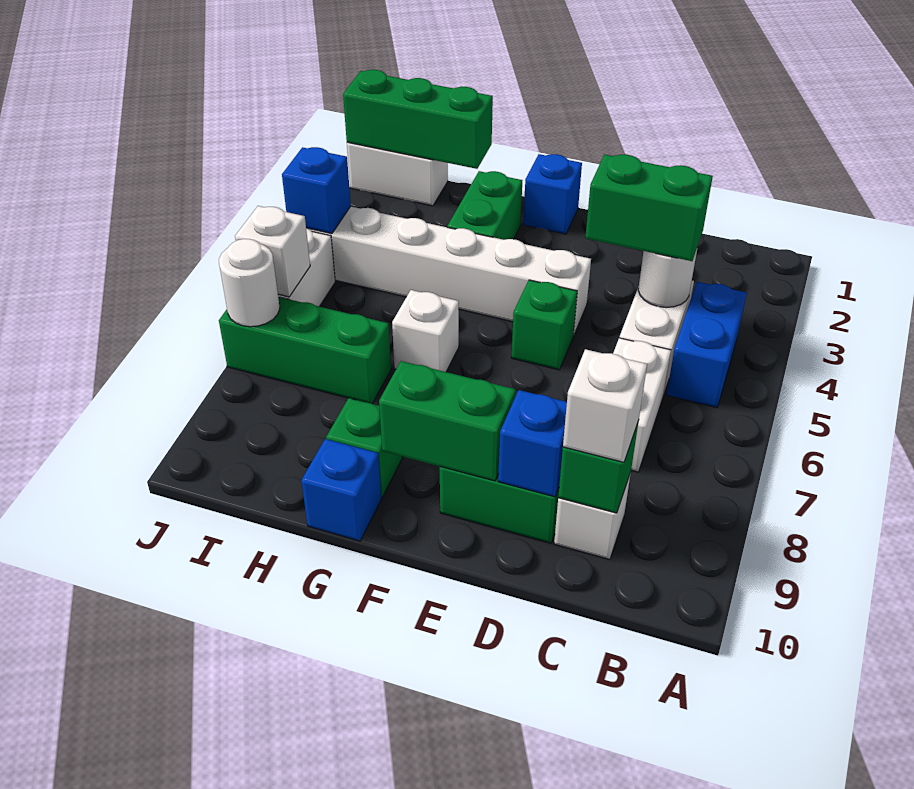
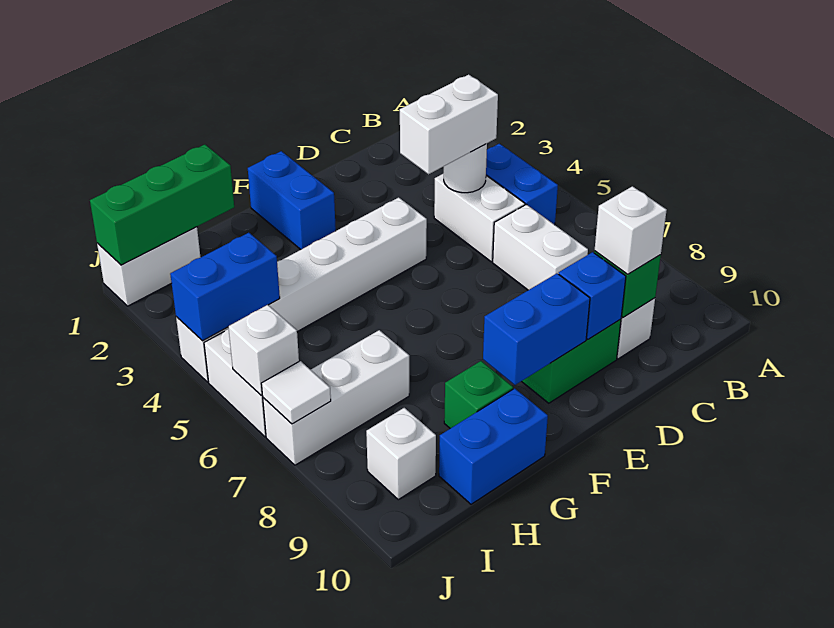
green brick C4:D4 level 3 -> white brick C4:D4 level 3
green brick E5 level 1 -> none
green brick E9:F9 level 2 -> blue brick E9:F9 level 2
blue brick F1 level 1 -> blue brick F1:F2 level 1
green brick G2:G3 level 1 -> none
white brick G6 level 1 -> white brick I9 level 1
blue brick G10 level 1 -> blue brick G10:H10 level 1
green brick H7:J7 level 1 -> white brick H7:J7 level 1
blue brick J4 level 2 -> blue brick I4:J4 level 2
white round brick J7 level 2 -> white tile J7 level 2

